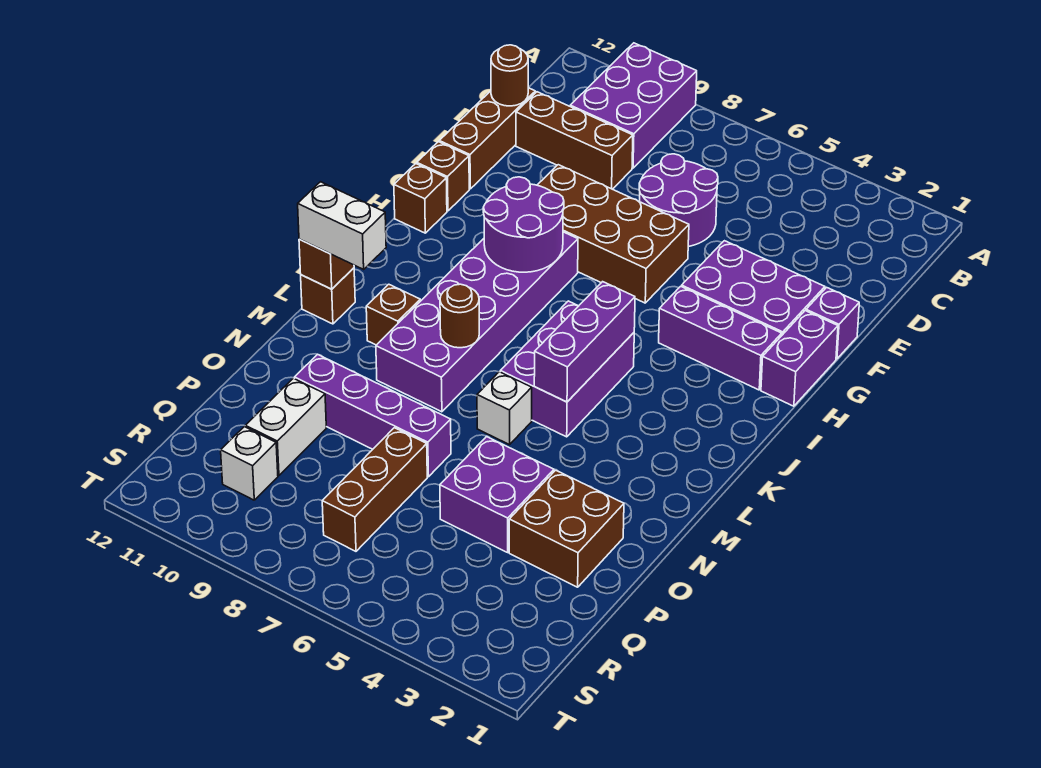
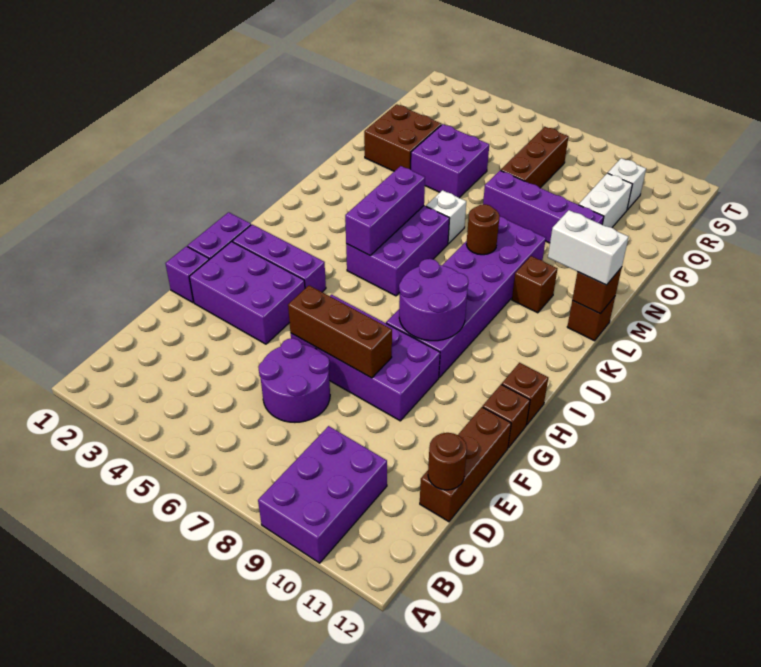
brown brick D9:D11 level 1 -> brown brick F6:F8 level 2
brown brick F6:G9 level 1 -> purple brick F6:G9 level 1

